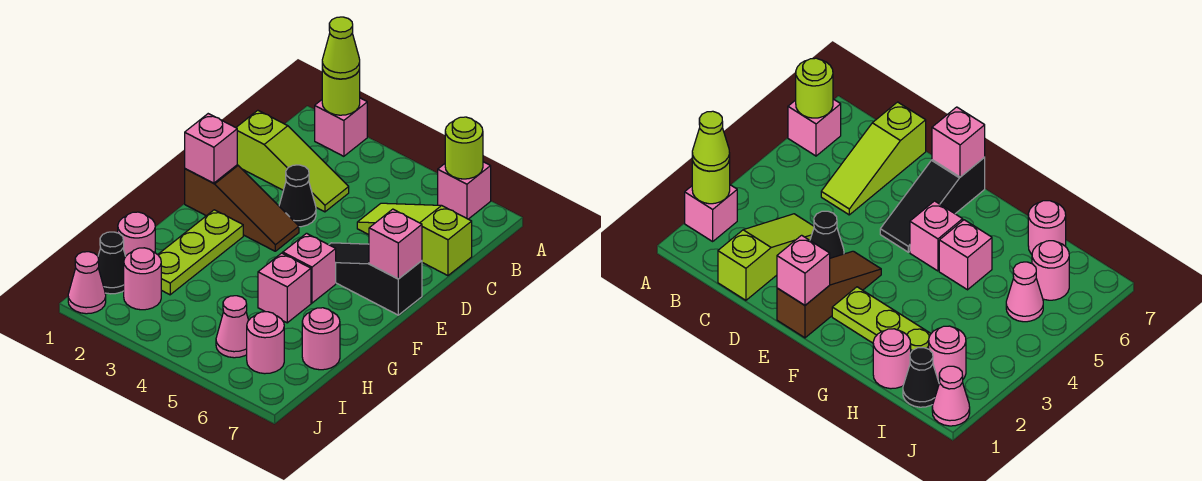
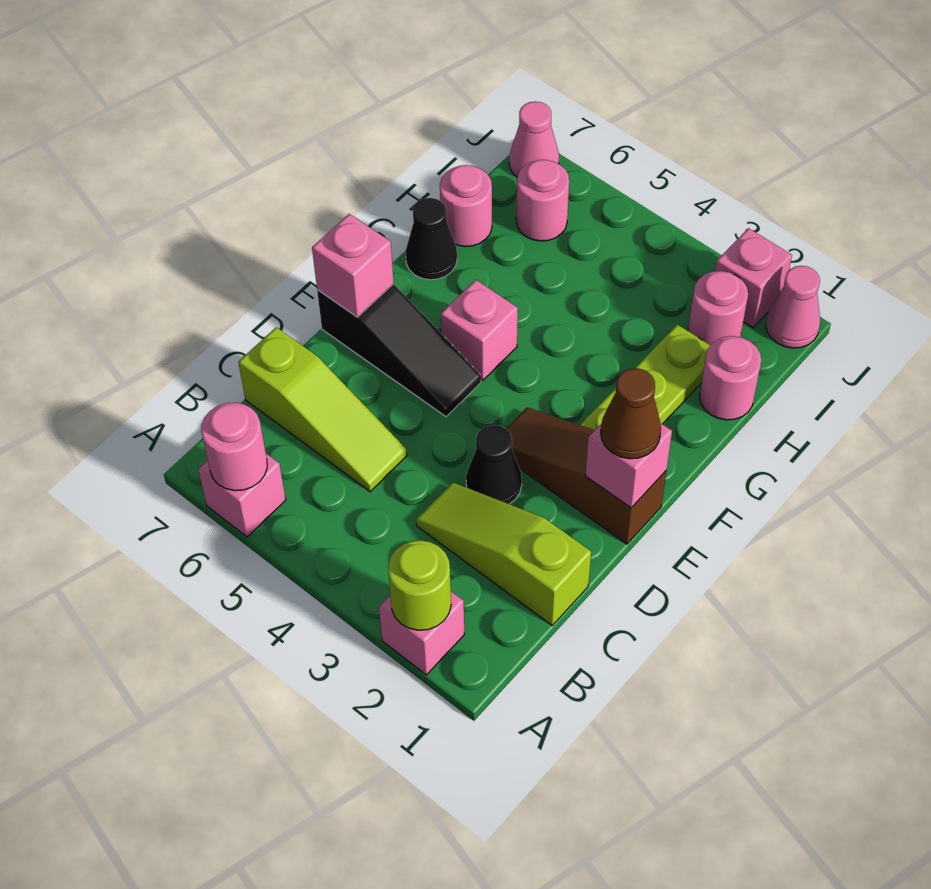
lime cone A2 level 3 -> none
lime round brick A6 level 2 -> pink round brick A6 level 2
none -> brown cone E1 level 3
pink brick G5 level 1 -> pink brick J2 level 1
black cone I1 level 1 -> black cone G7 level 1
pink cone I5 level 1 -> pink cone J7 level 1

